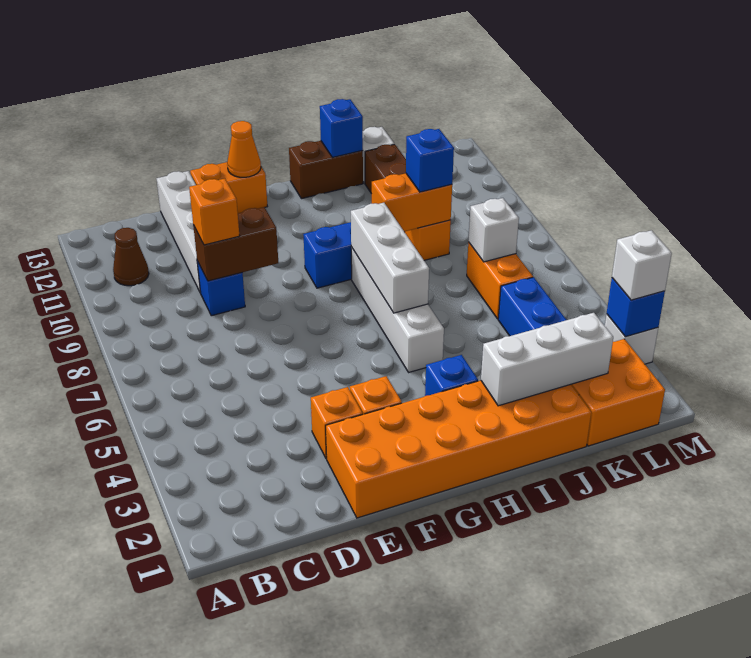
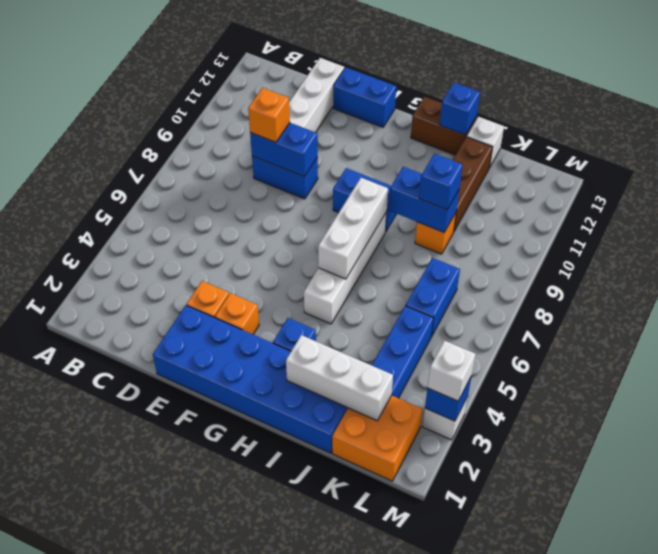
brown cone B11 level 1 -> none
blue brick D9 level 1 -> blue brick D9:E9 level 1
brown brick D9:E9 level 2 -> blue brick D9:E9 level 2
orange brick E1:J2 level 1 -> blue brick E1:J2 level 1
orange brick E13:F13 level 1 -> blue brick E13:F13 level 1
orange cone F13 level 2 -> none
orange brick I9:J9 level 2 -> blue brick I9:J9 level 2
orange brick K6:K7 level 1 -> blue brick K6:K7 level 1
white brick K7 level 2 -> none

